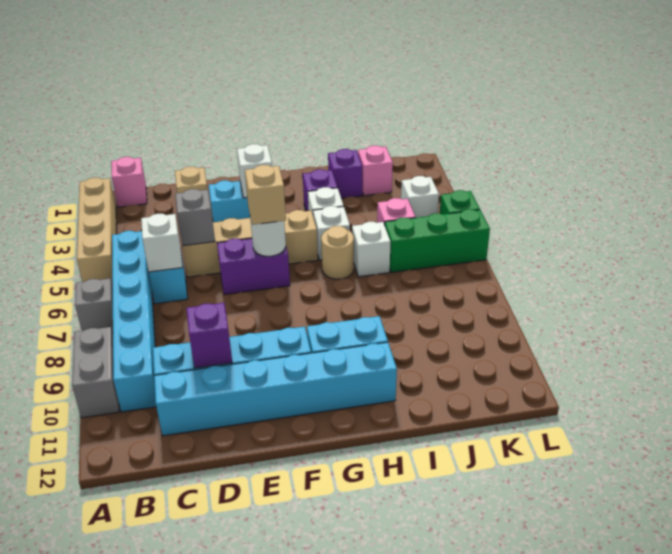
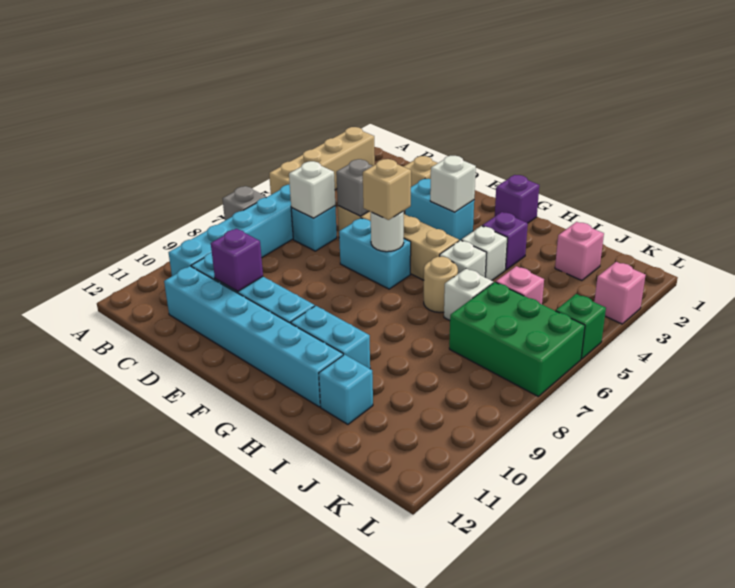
grey brick A9:A10 level 1 -> none
pink brick B1 level 1 -> pink brick L3 level 1
purple brick E6:F6 level 1 -> cyan brick E6:F6 level 1
purple brick I2 level 1 -> purple brick G1 level 1
none -> cyan brick I11 level 1
green brick J6:L6 level 1 -> green brick J6:L7 level 1
white brick K4 level 1 -> none

